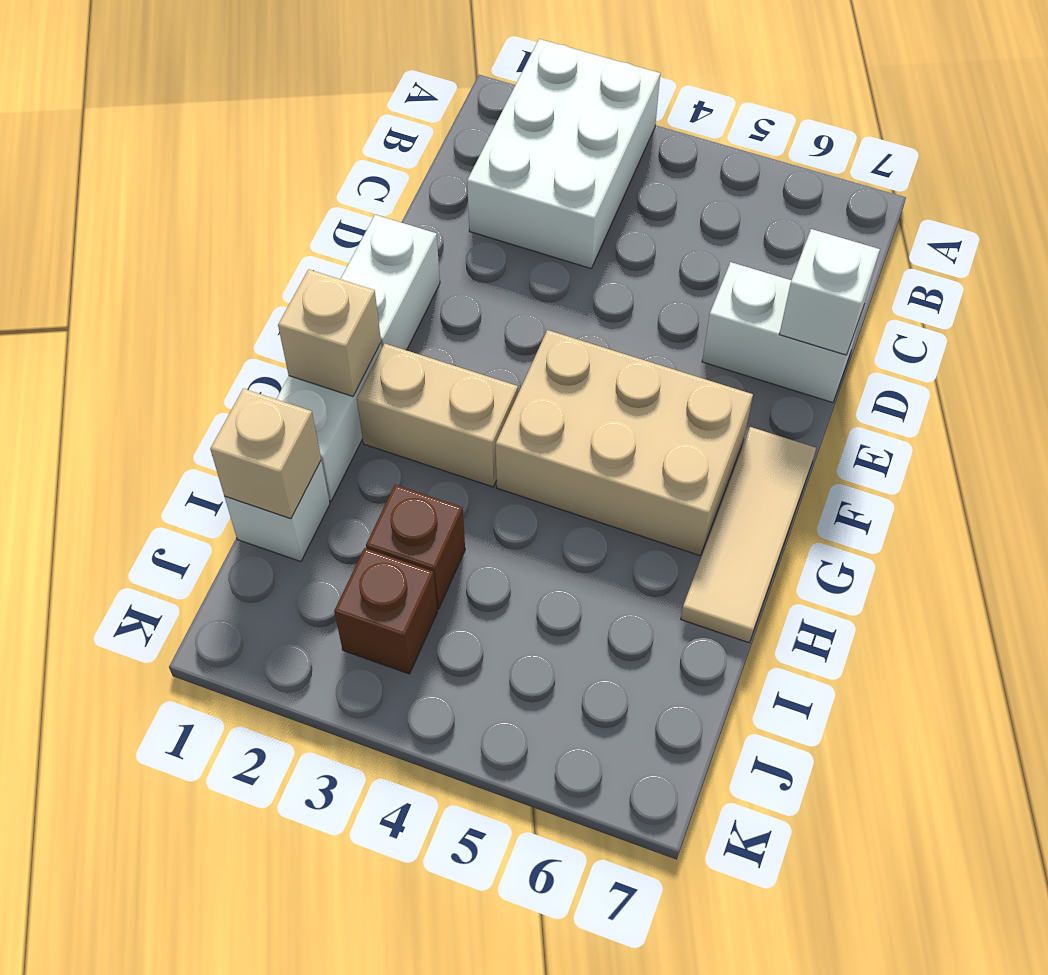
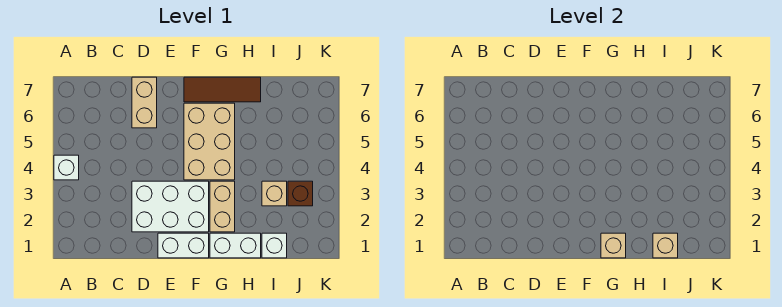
white brick A2:C3 level 1 -> white brick D2:F3 level 1
white brick D6:D7 level 1 -> tan brick D6:D7 level 1
white brick D7 level 2 -> white brick A4 level 1
tan tile F7:H7 level 1 -> brown tile F7:H7 level 1
brown brick I3 level 1 -> tan brick I3 level 1

